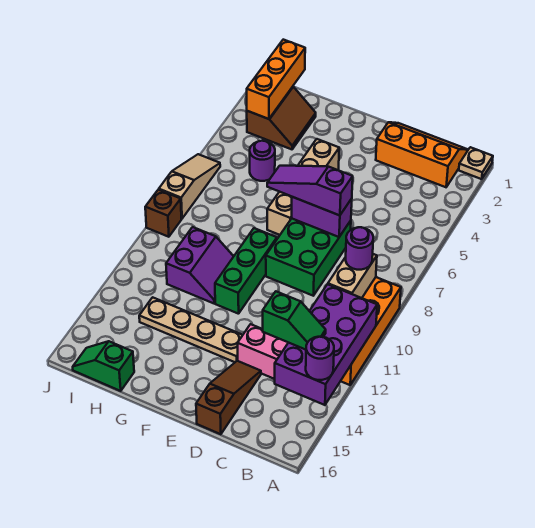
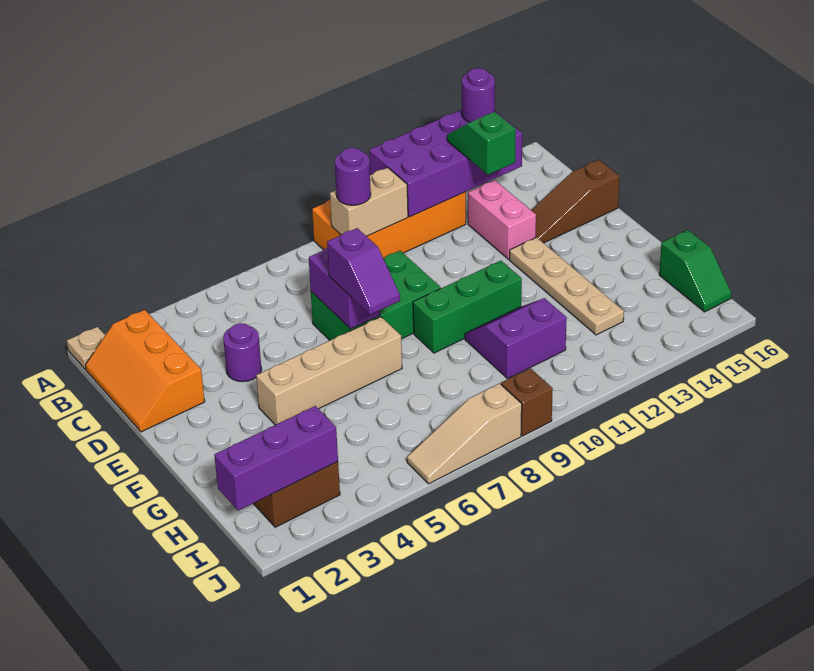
purple slope D7:F7 level 3 top D -> purple slope E7:F7 level 3 top E
purple round brick H5 level 1 -> purple round brick D4 level 1
orange brick I1:I3 level 2 -> purple brick I1:I3 level 2

